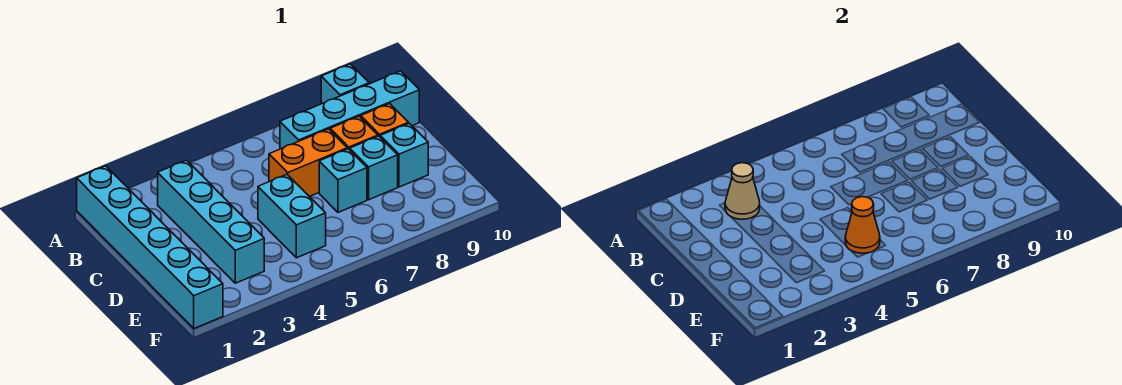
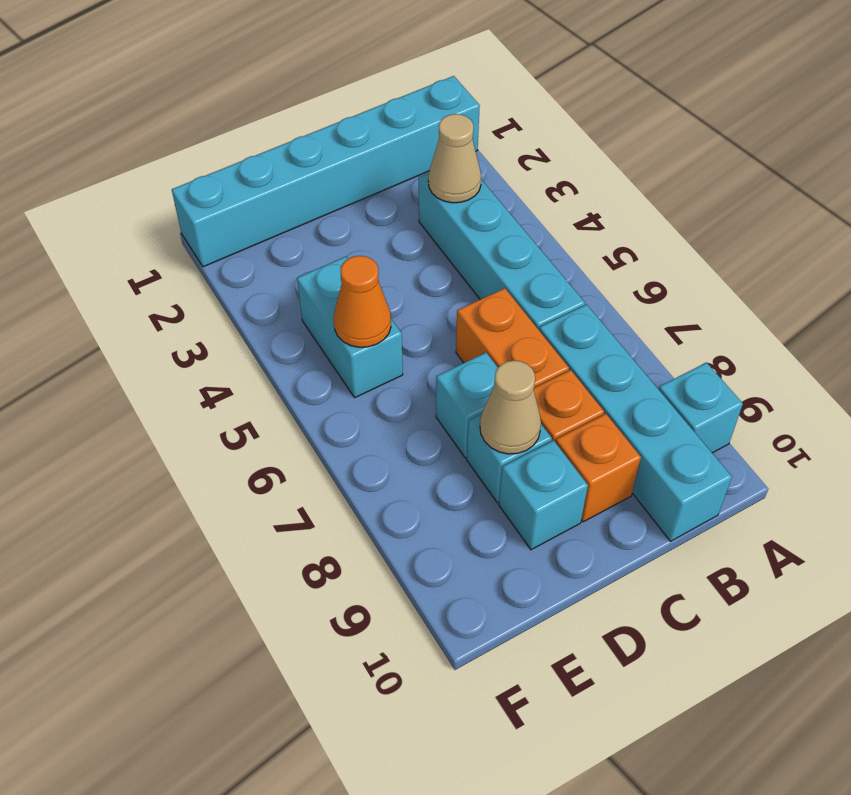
cyan brick B3:E3 level 1 -> cyan brick B3:B6 level 1
cyan brick D5:E5 level 1 -> cyan brick E4:E5 level 1
none -> tan cone D8 level 2

